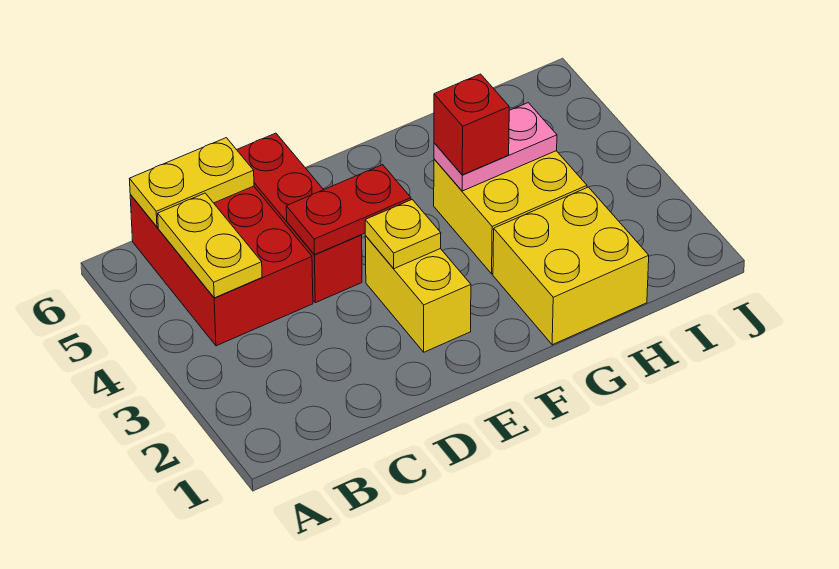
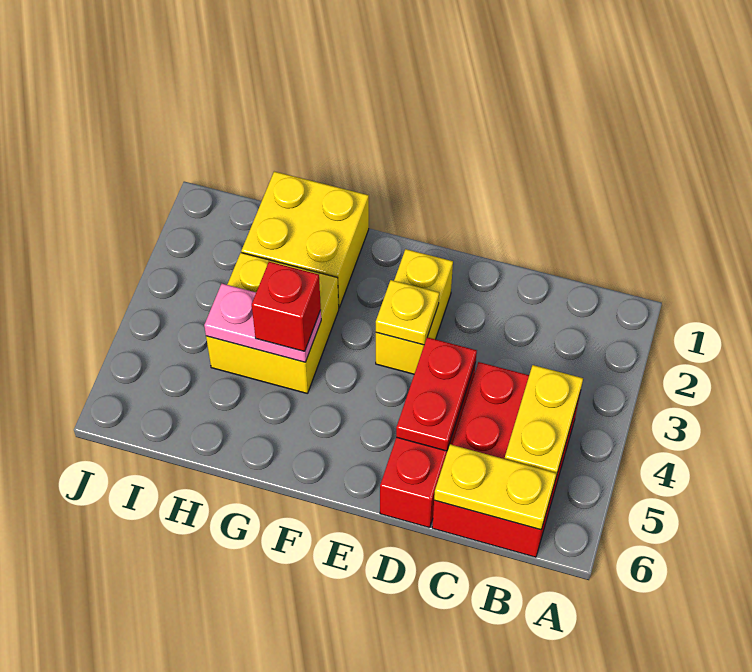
red plate D4:E4 level 2 -> red plate D4:D5 level 2

